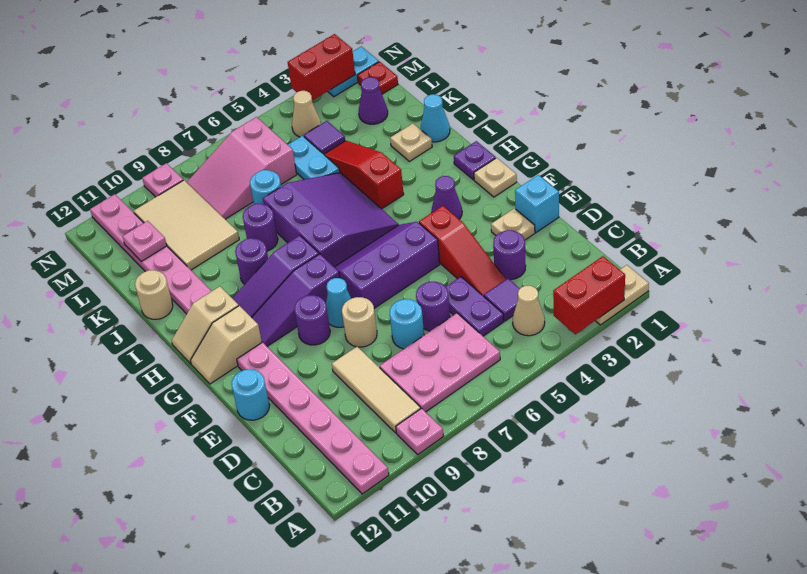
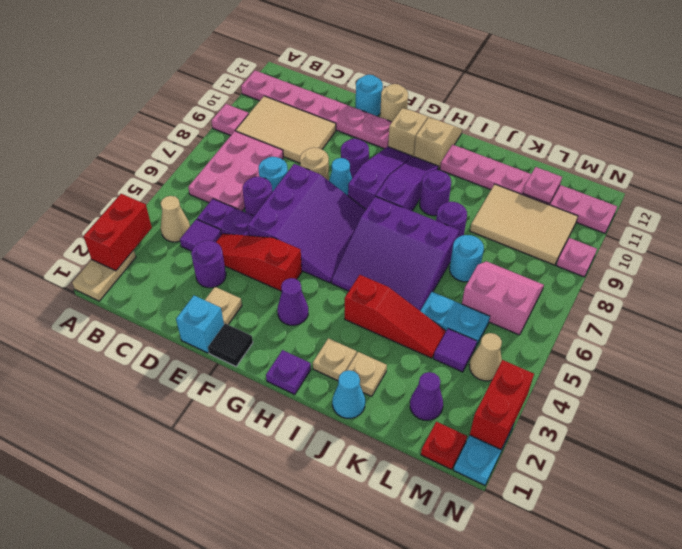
tan tile B9:D9 level 1 -> tan tile B9:D10 level 1
none -> black tile F1 level 1
purple slope F5:G7 level 1 top F -> purple slope E5:G7 level 1 top E
tan plate G1 level 1 -> tan plate I2 level 1
tan round brick J12 level 1 -> tan round brick F12 level 1
pink slope L6:M8 level 1 top 6 -> pink slope L6:M7 level 1 top 6

